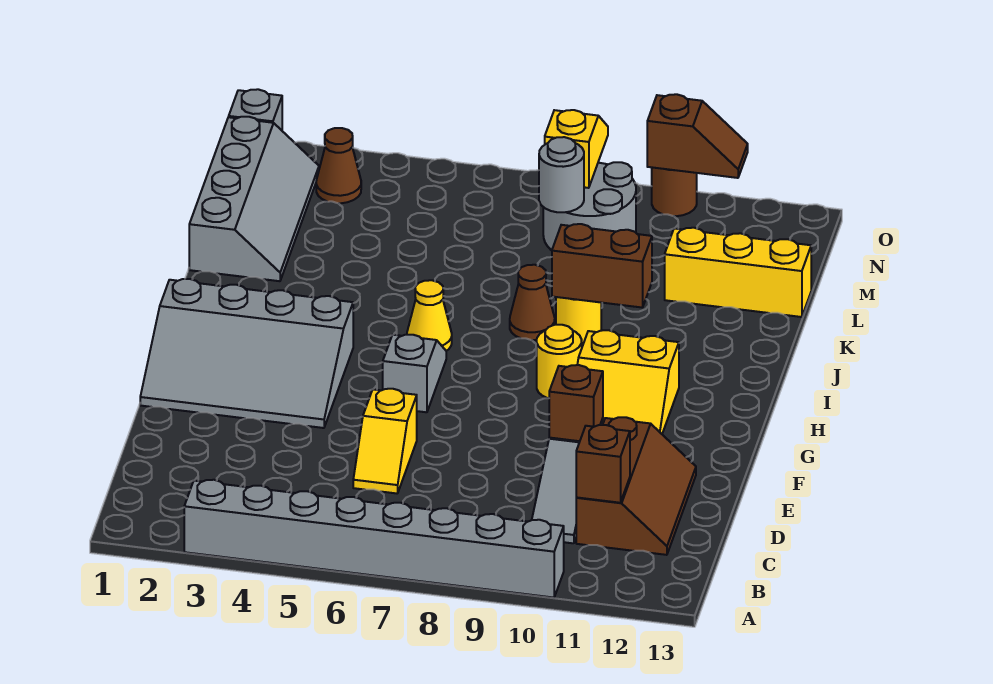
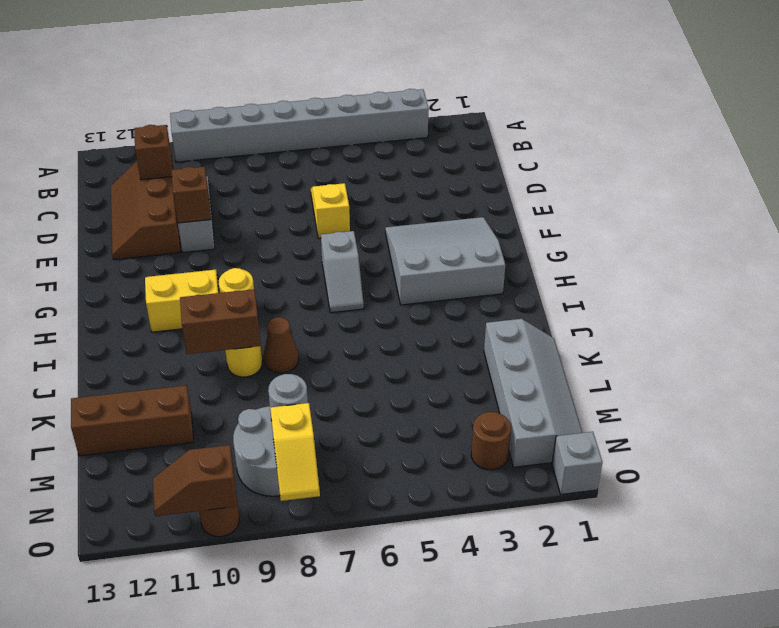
grey slope F1:H4 level 1 top H -> grey slope F2:H4 level 1 top H
yellow cone I6 level 1 -> none
grey slope K1:N2 level 1 top 1 -> grey slope K1:N2 level 1 top 2
yellow brick L11:L13 level 1 -> brown brick L11:L13 level 1
brown cone N3 level 1 -> brown round brick N3 level 1

